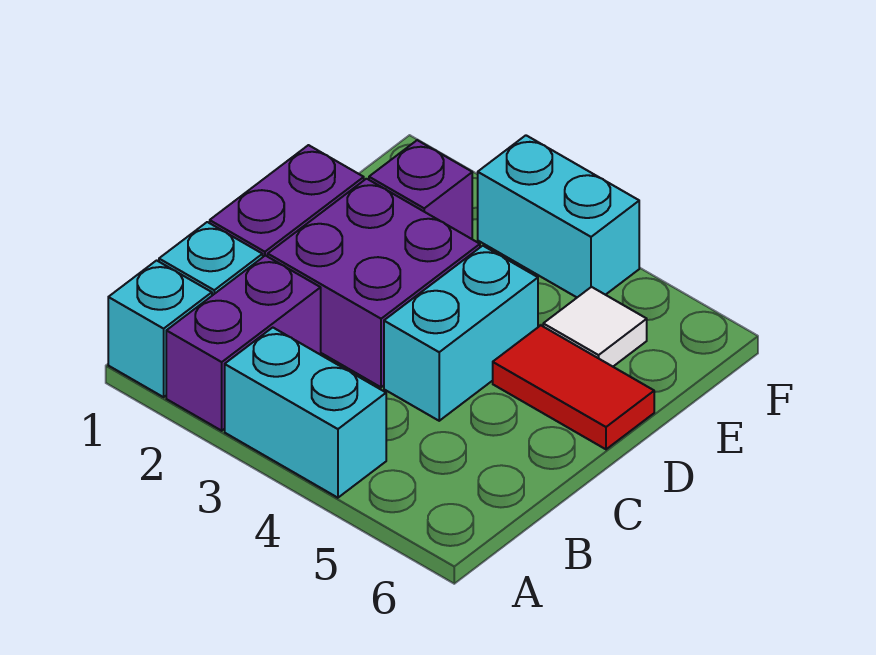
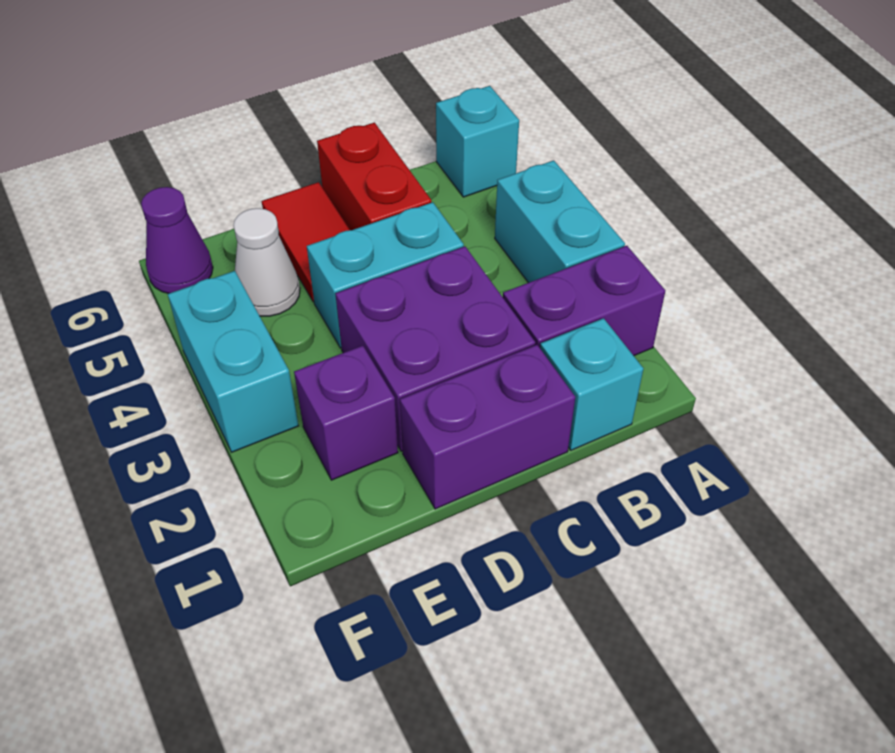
cyan brick A1 level 1 -> cyan brick A6 level 1
none -> red brick C5:C6 level 1
white tile E5 level 1 -> white cone E5 level 1
none -> purple cone F6 level 1

